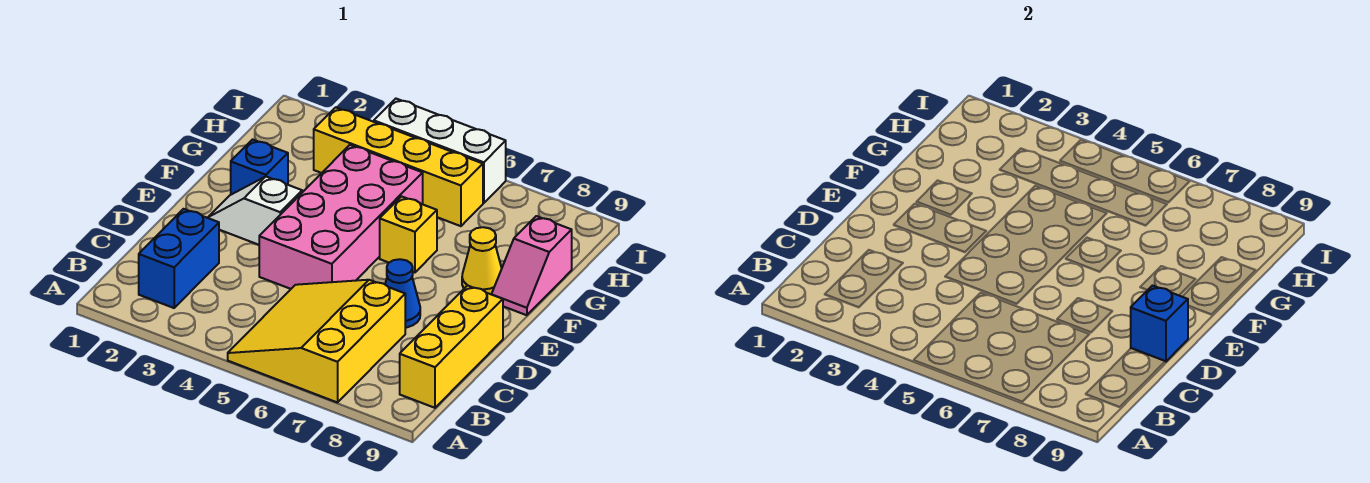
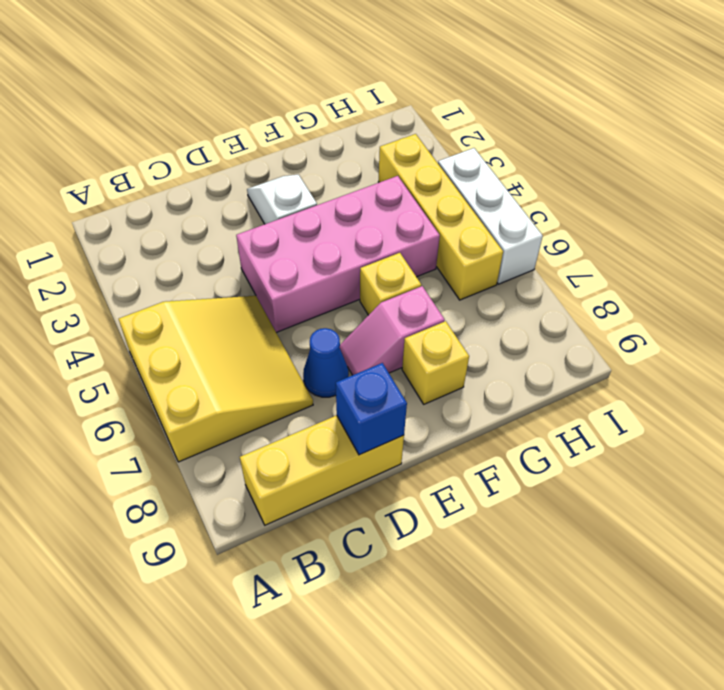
yellow slope A5:C7 level 1 top 7 -> yellow slope A5:C7 level 1 top A
blue brick B2:C2 level 1 -> none
blue brick F2 level 1 -> none
yellow cone F8 level 1 -> yellow brick F8 level 1
pink slope F9:G9 level 1 top G -> pink slope E7:F7 level 1 top F

